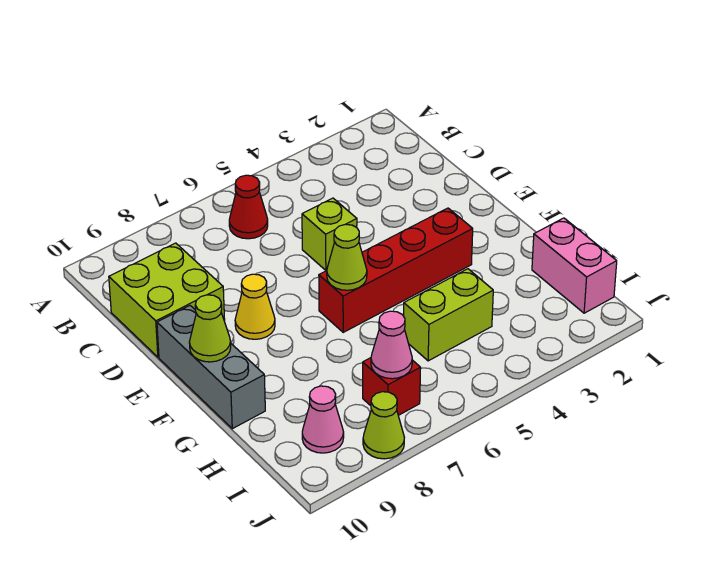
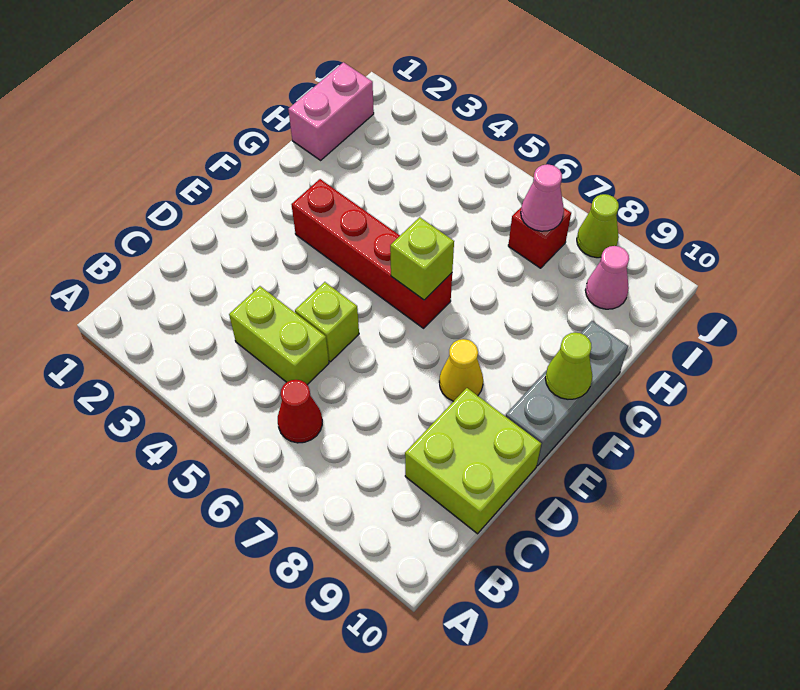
lime cone F6 level 2 -> lime brick F6 level 2
lime brick H4:H5 level 1 -> lime brick C4:C5 level 1

